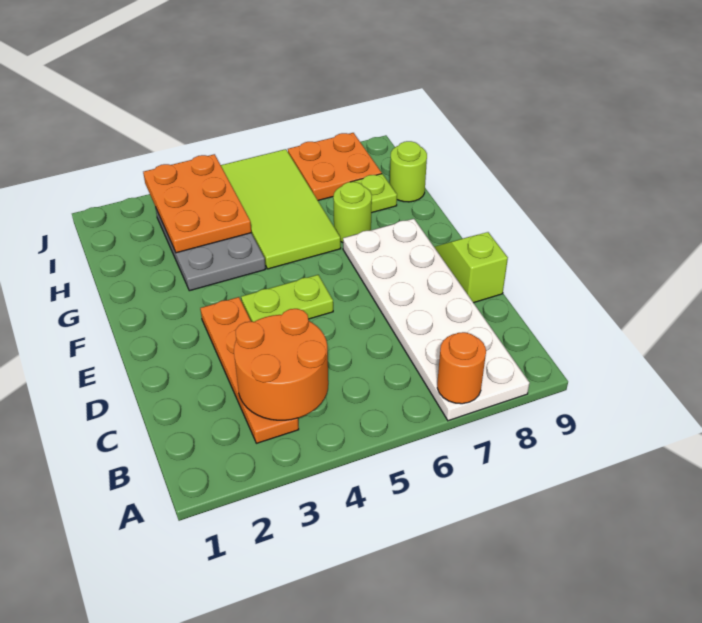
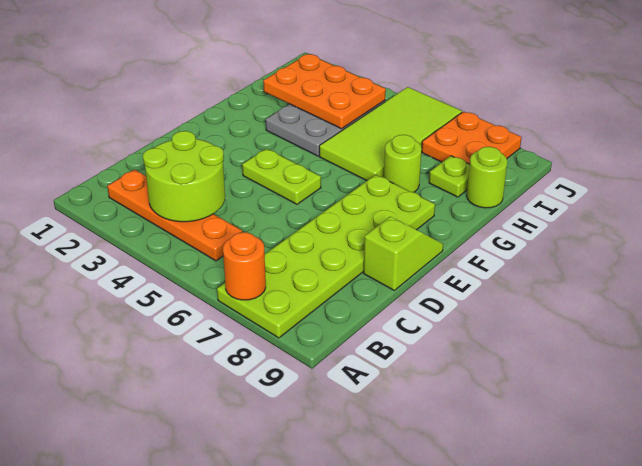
white plate A7:F8 level 1 -> lime plate A7:F8 level 1
orange plate B3:E3 level 1 -> orange plate B2:B5 level 1
orange round brick B3:C4 level 2 -> lime round brick B3:C4 level 2
orange plate H3:J4 level 2 -> orange plate H2:I4 level 2

